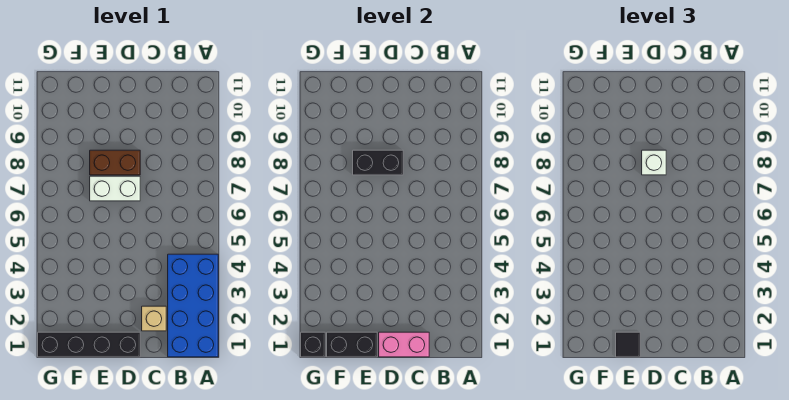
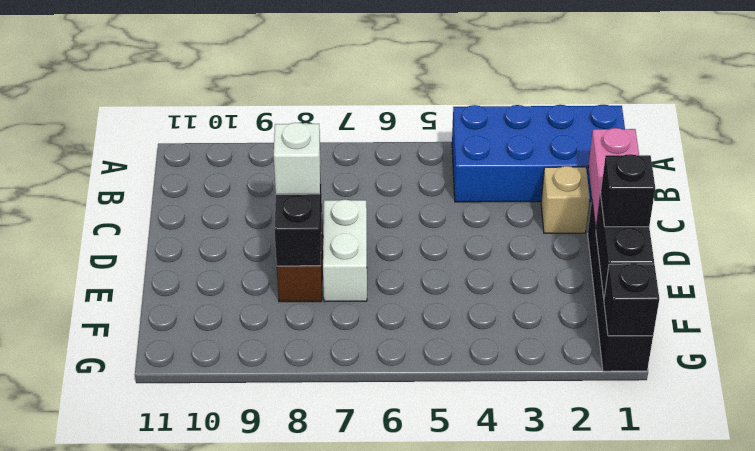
black tile E1 level 3 -> black brick E1 level 3

